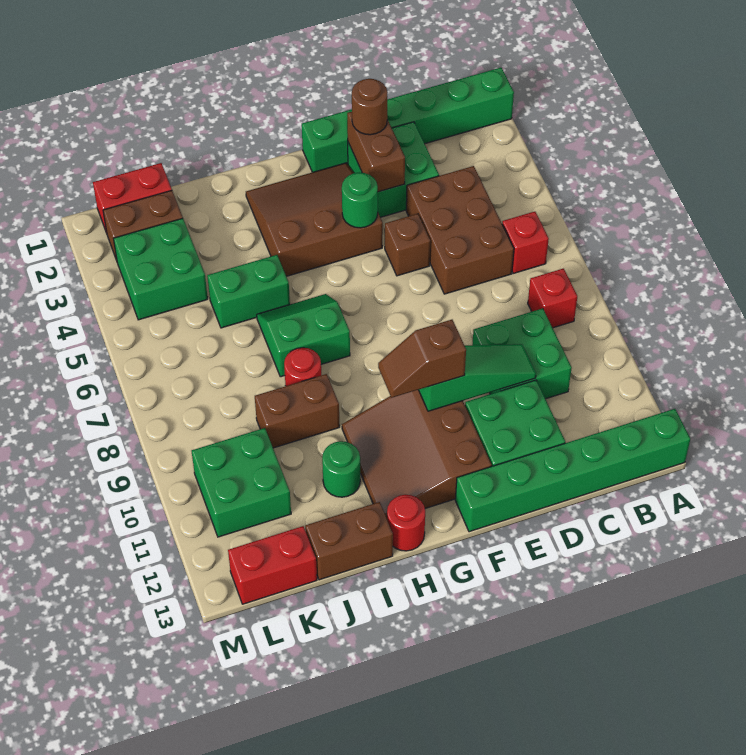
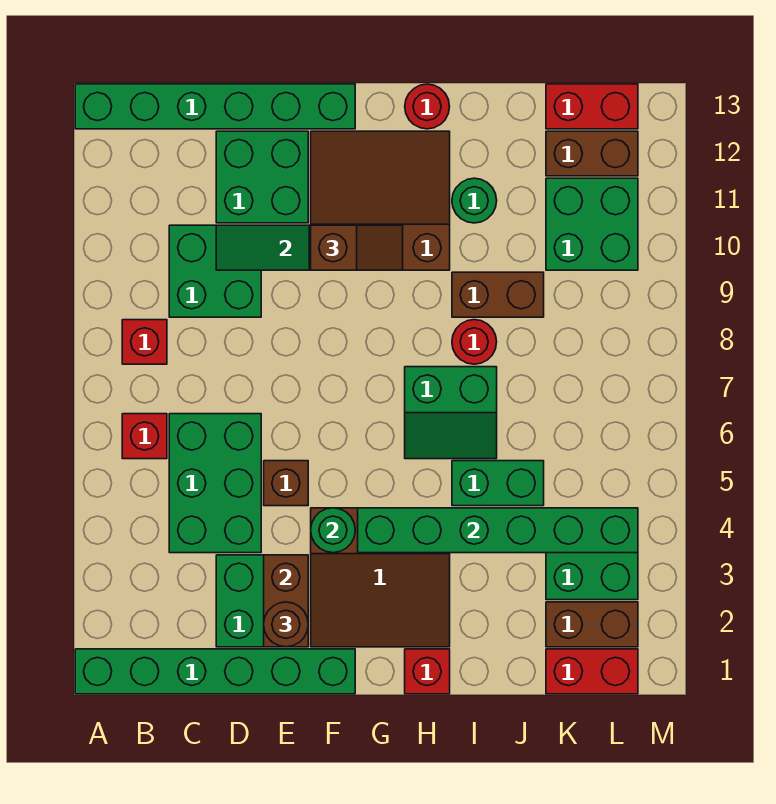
brown brick C4:D6 level 1 -> green brick C4:D6 level 1
brown slope F10:H12 level 1 top F -> brown slope F10:H12 level 1 top 10
none -> green brick G4:L4 level 2
none -> red brick H1 level 1
brown brick I13:J13 level 1 -> brown brick K12:L12 level 1

